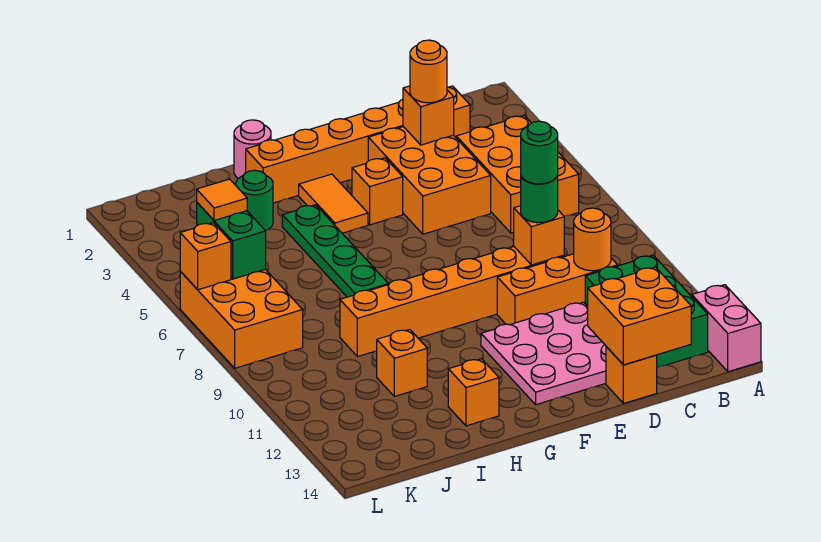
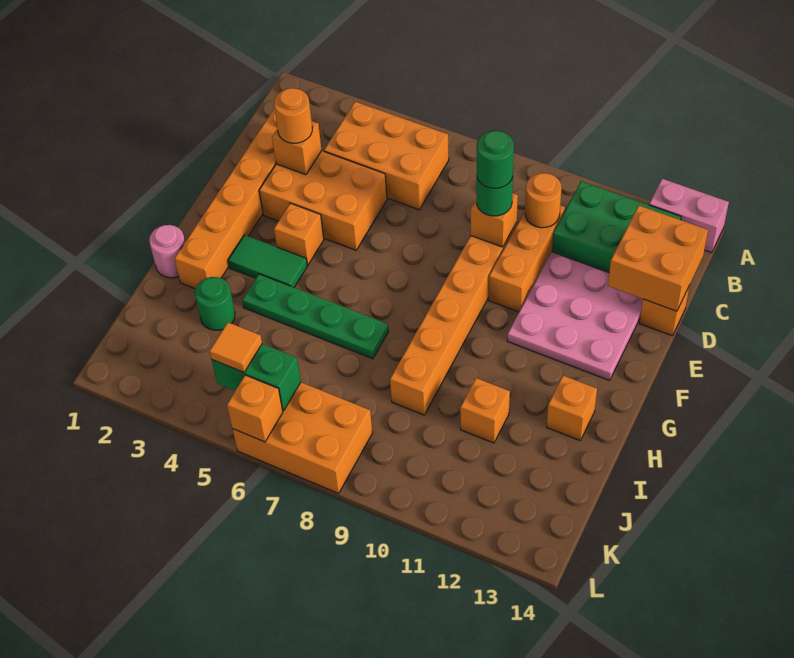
orange tile G3:G4 level 1 -> green tile G3:G4 level 1

